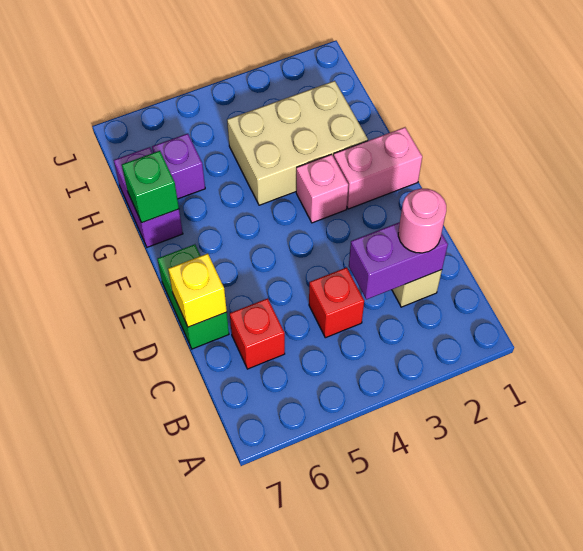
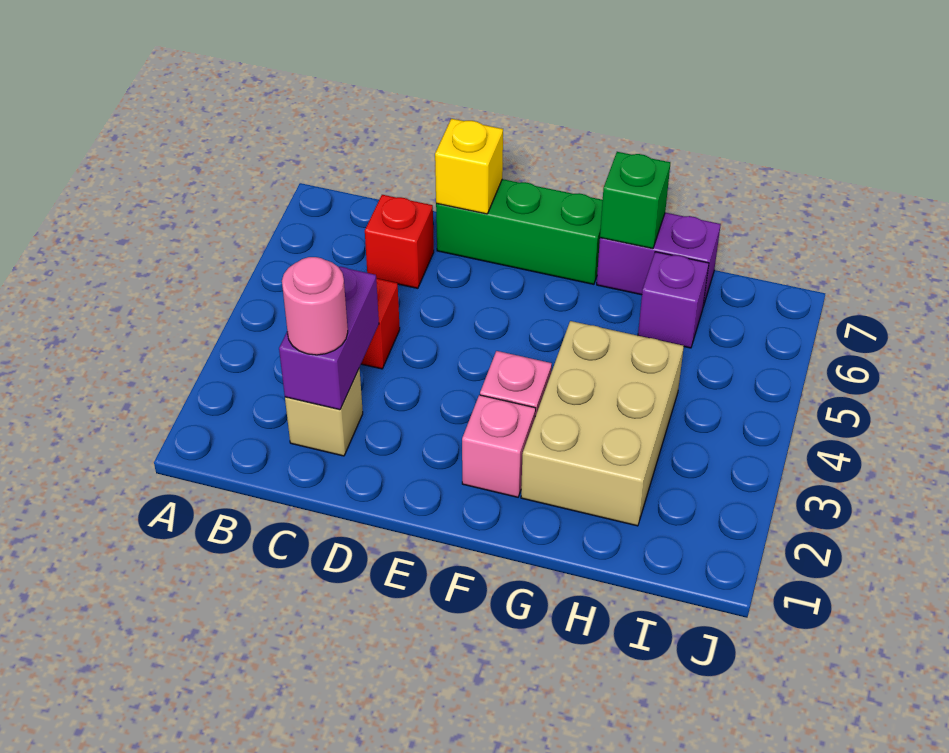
green brick D7:E7 level 1 -> green brick D7:F7 level 1
pink brick F1:F2 level 1 -> pink brick F2 level 1

